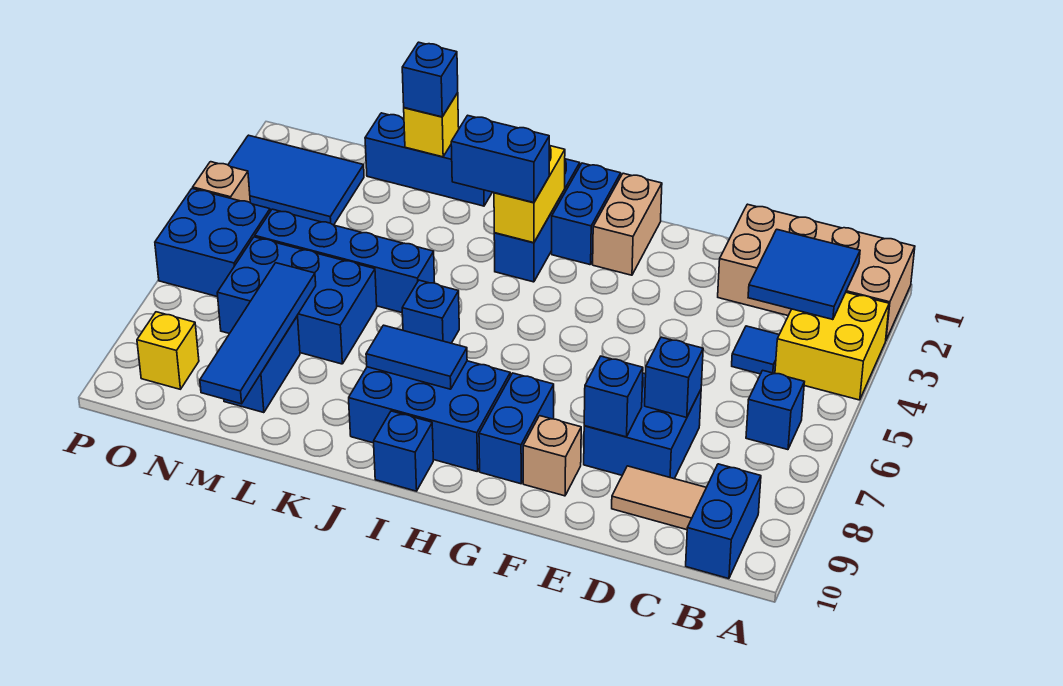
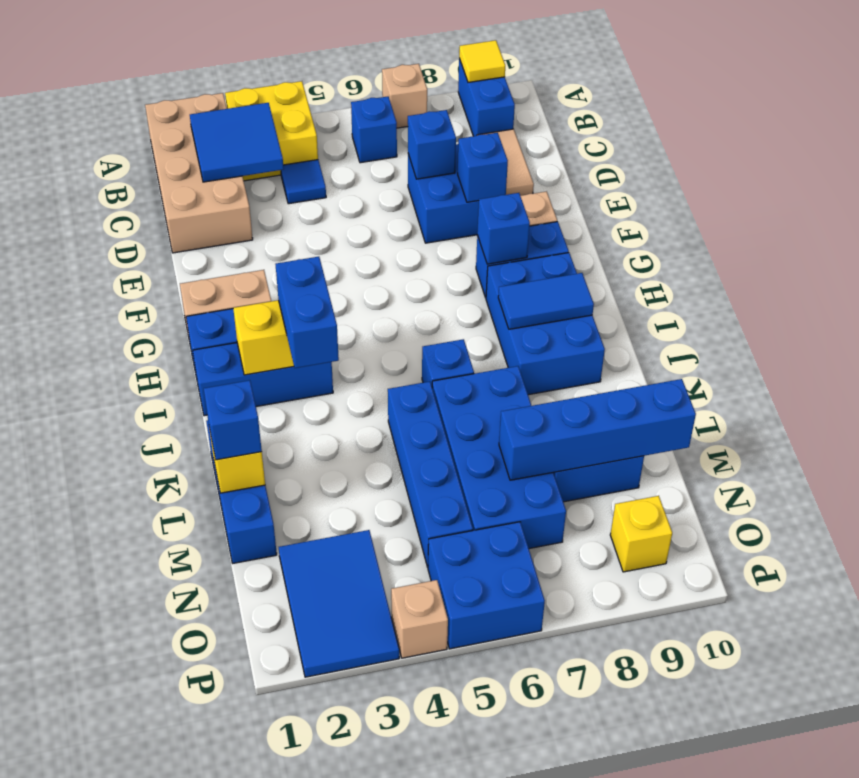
none -> tan brick A7 level 1
none -> yellow tile A9 level 2
blue brick B9:B10 level 1 -> blue brick A9:B9 level 1
blue tile I8:J8 level 2 -> blue tile I8:I9 level 2
blue brick I10 level 1 -> blue brick G8 level 2
blue brick L6:N7 level 1 -> blue brick K6:N7 level 1
blue tile M7:M10 level 2 -> blue brick M7:M10 level 2

